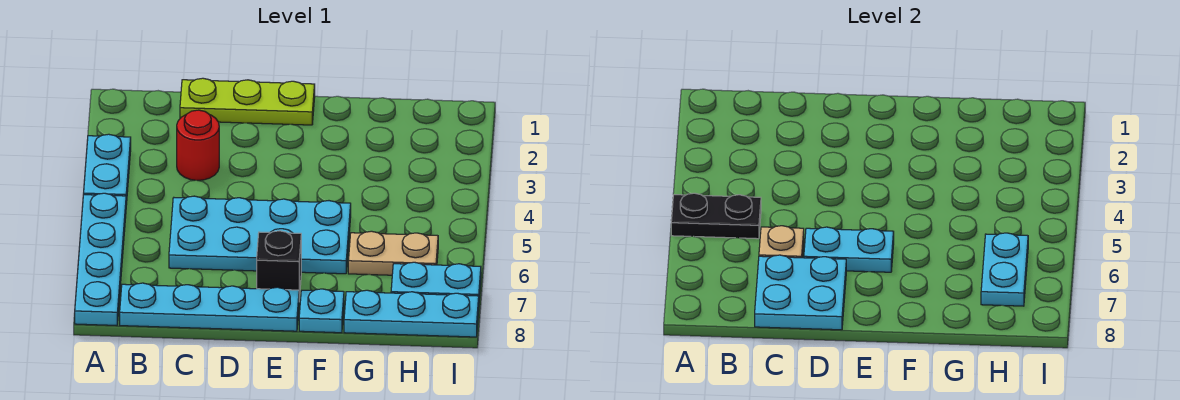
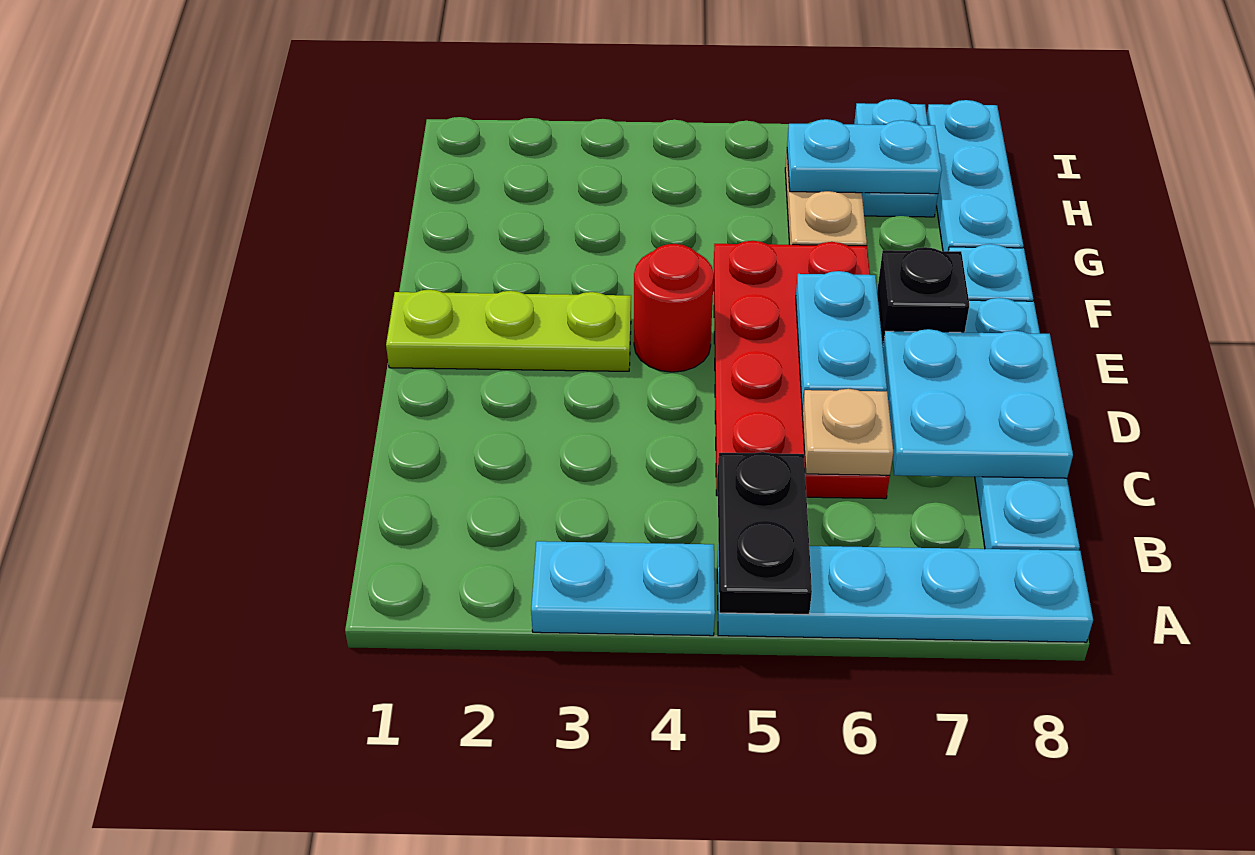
lime plate C1:E1 level 1 -> lime plate E1:E3 level 1
red round brick C3 level 1 -> red round brick E4 level 1
cyan plate C5:F6 level 1 -> red plate C5:F6 level 1

